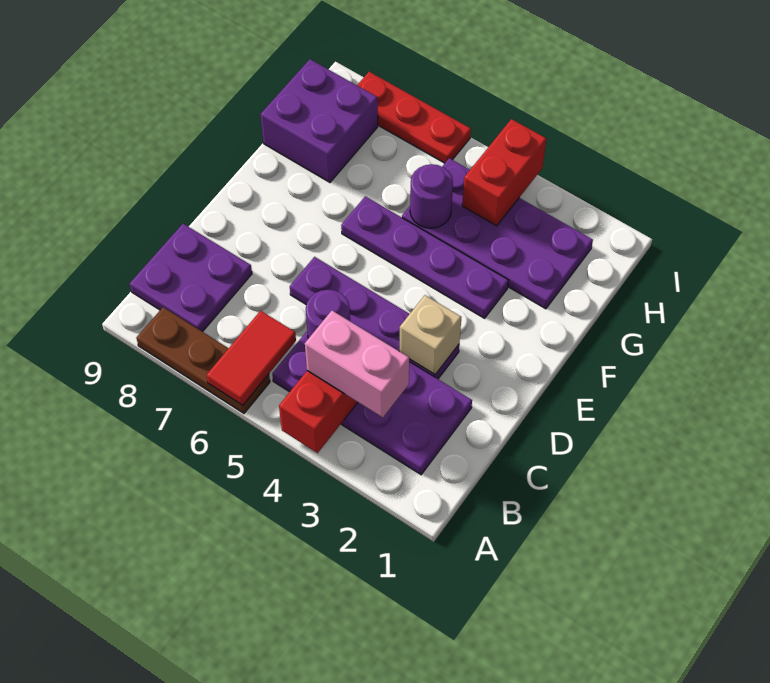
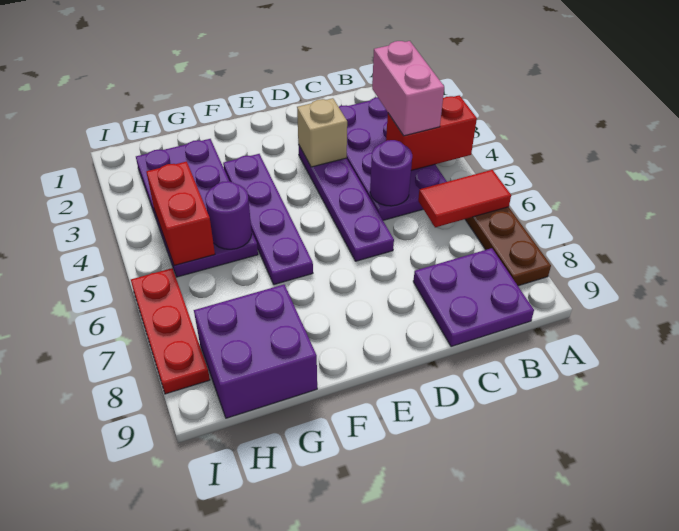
red brick H4:I4 level 2 -> red brick H4:H5 level 2

